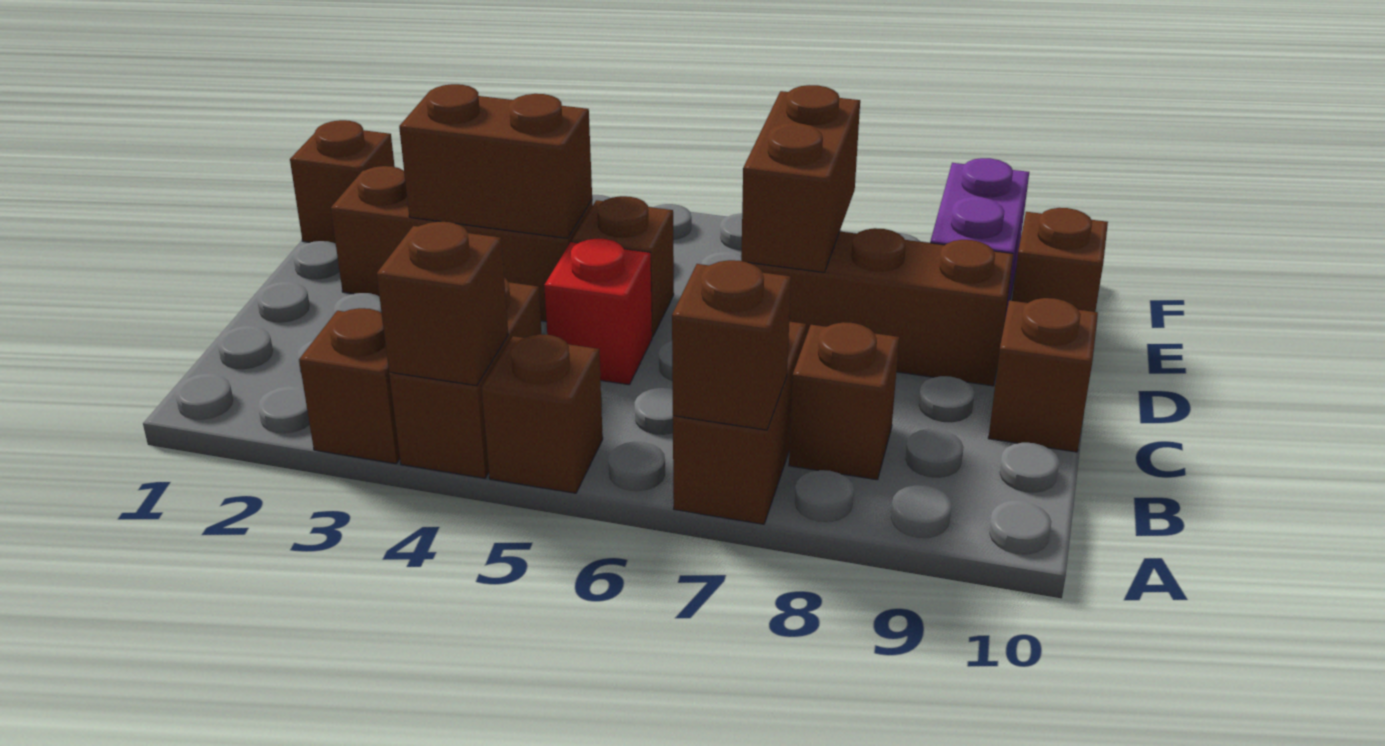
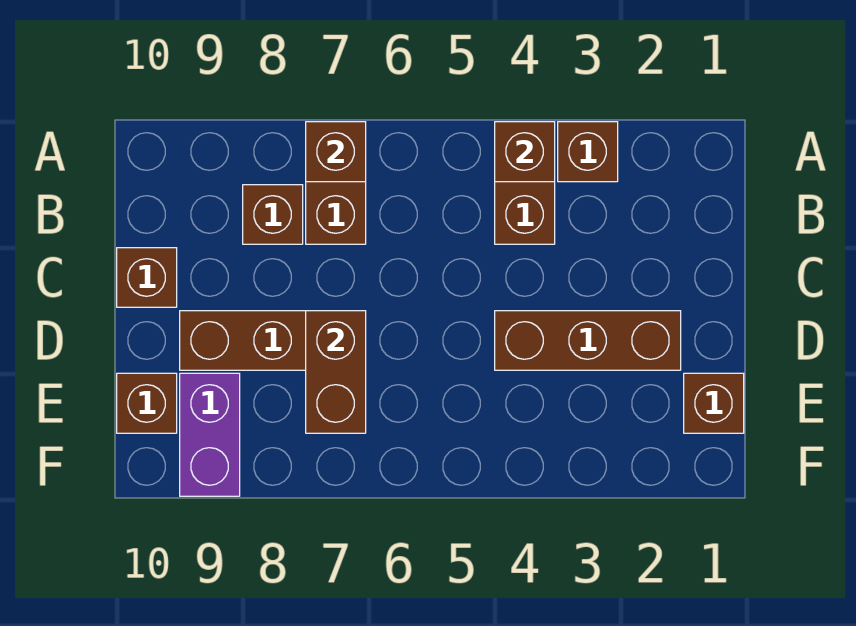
brown brick A5 level 1 -> none
red brick C5 level 1 -> none
brown brick D3:D4 level 2 -> none
brown brick D5 level 1 -> none

